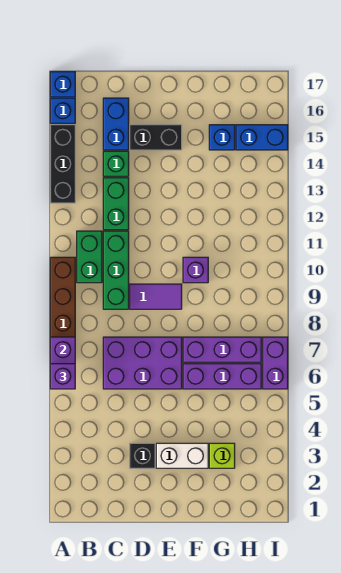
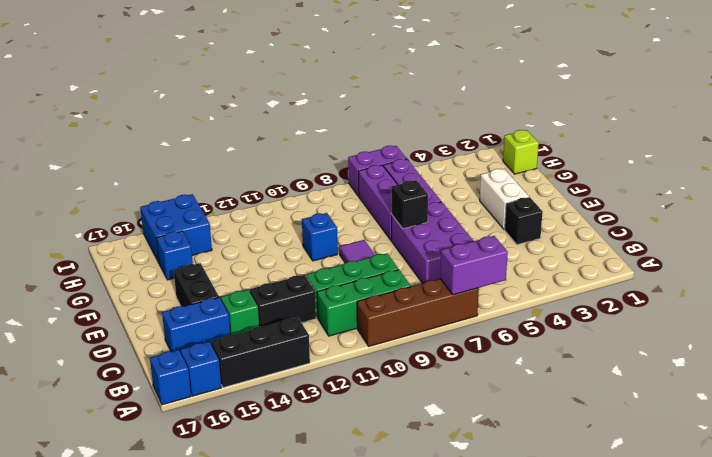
purple brick A6 level 3 -> none
green brick B10:B11 level 1 -> green brick B9:B11 level 1
green brick C12:C13 level 1 -> black brick C12:C13 level 1
none -> black brick E7 level 2
purple brick F10 level 1 -> blue brick F10 level 1
lime brick G3 level 1 -> lime brick H1 level 1
blue brick H15:I15 level 1 -> blue brick H14:I15 level 1

